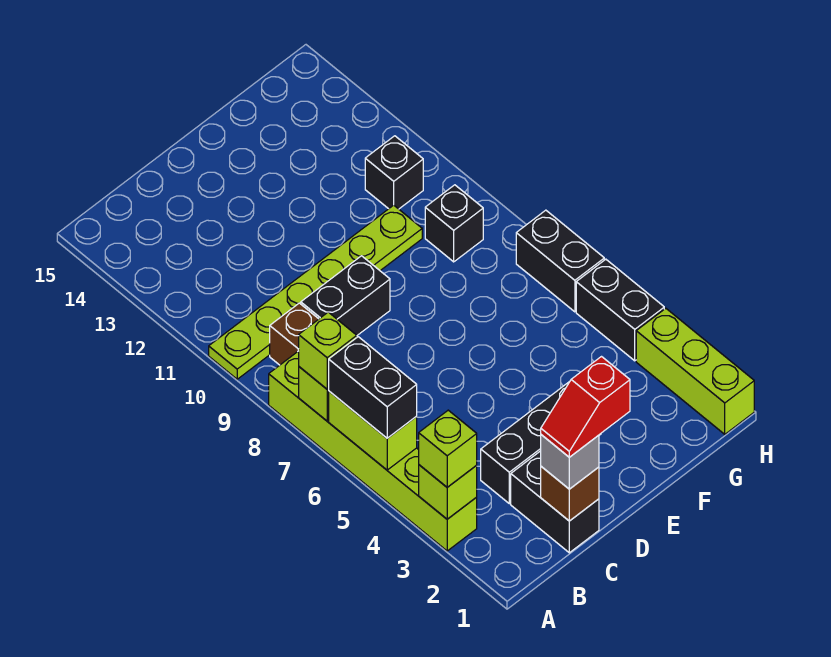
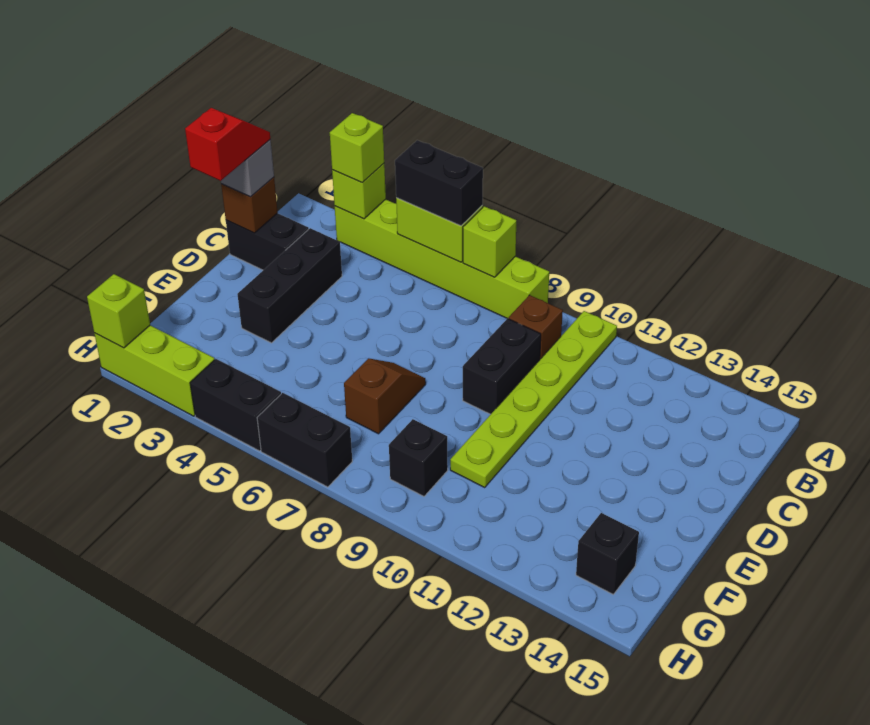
lime brick A7 level 3 -> lime brick H1 level 2
none -> brown slope E7:F7 level 1 top F
black brick G11 level 1 -> black brick G14 level 1

